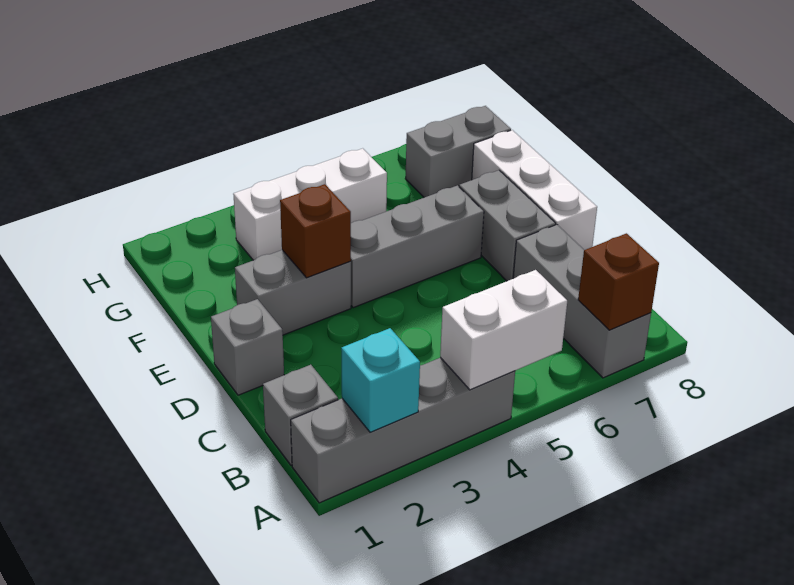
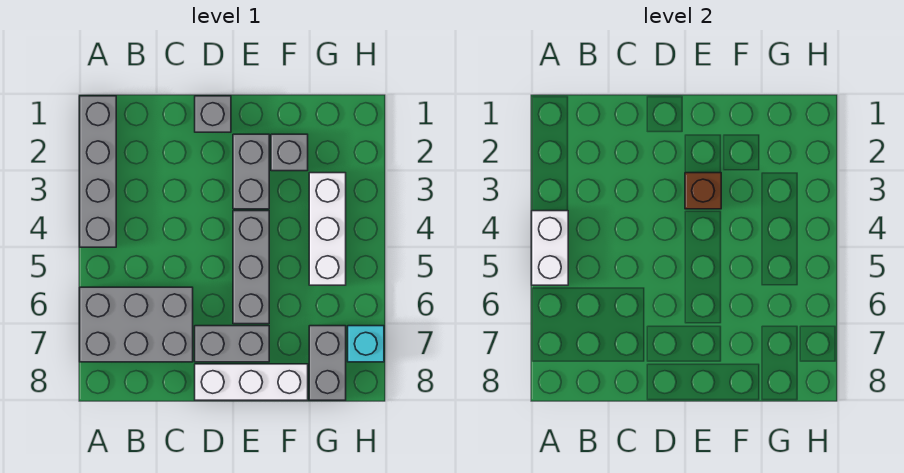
cyan brick A2 level 2 -> cyan brick H7 level 1
grey brick A7:C7 level 1 -> grey brick A6:C7 level 1
brown brick A7 level 2 -> none
grey brick B1 level 1 -> grey brick F2 level 1

